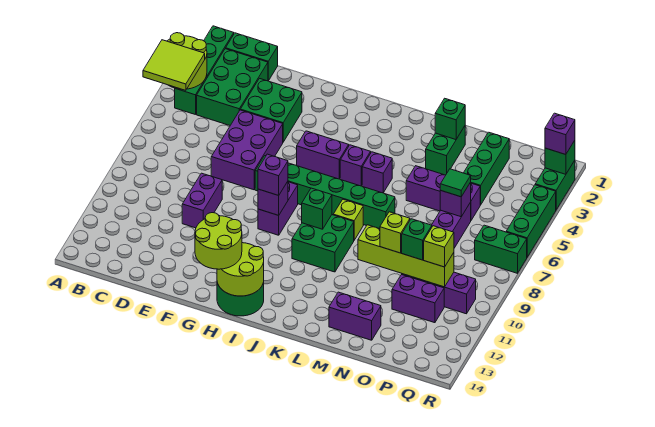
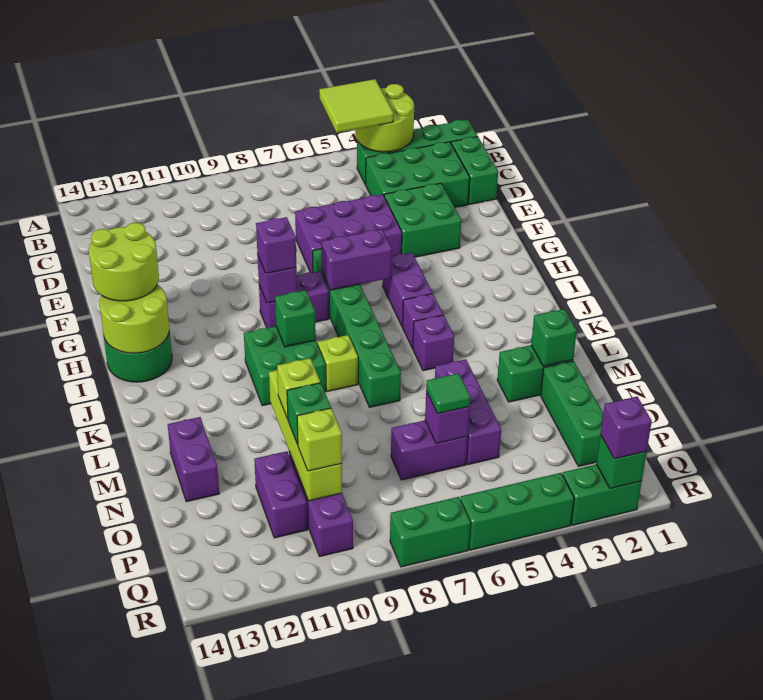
purple brick E9:E10 level 1 -> purple brick H6:H7 level 2
green brick O2:O4 level 1 -> green brick N2:P2 level 1
green brick Q7:R7 level 1 -> green brick R7:R8 level 1

